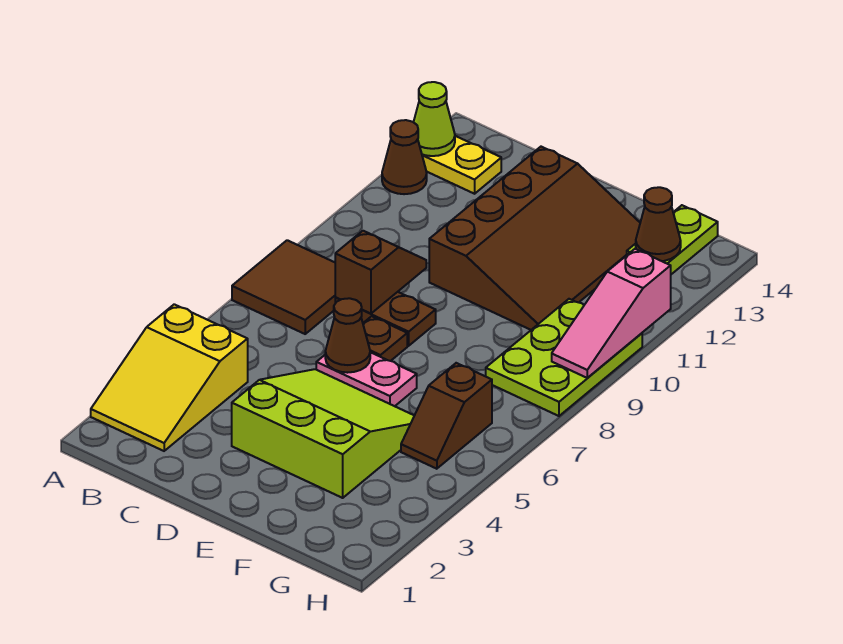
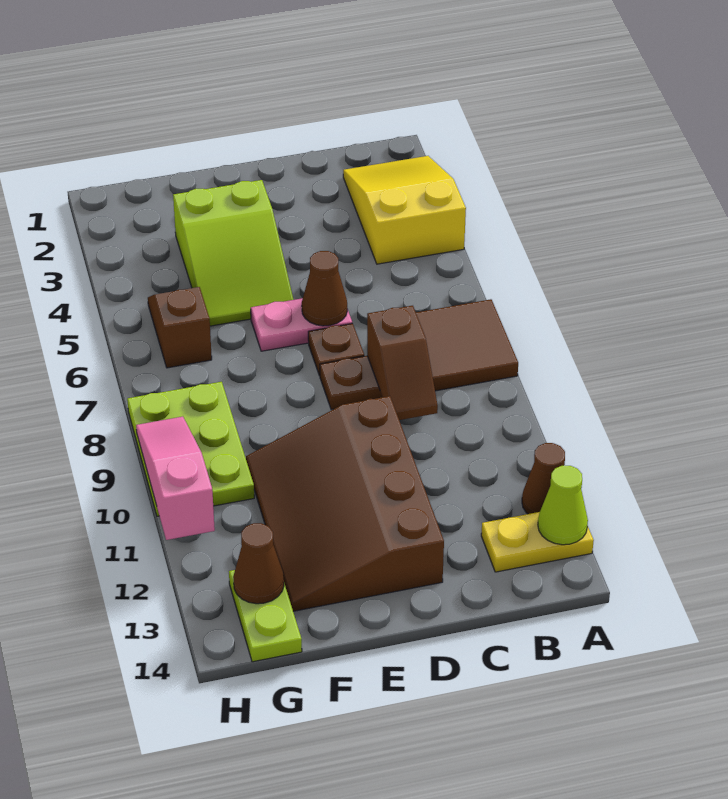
lime slope D3:F5 level 1 top 3 -> lime slope E3:F5 level 1 top 3

